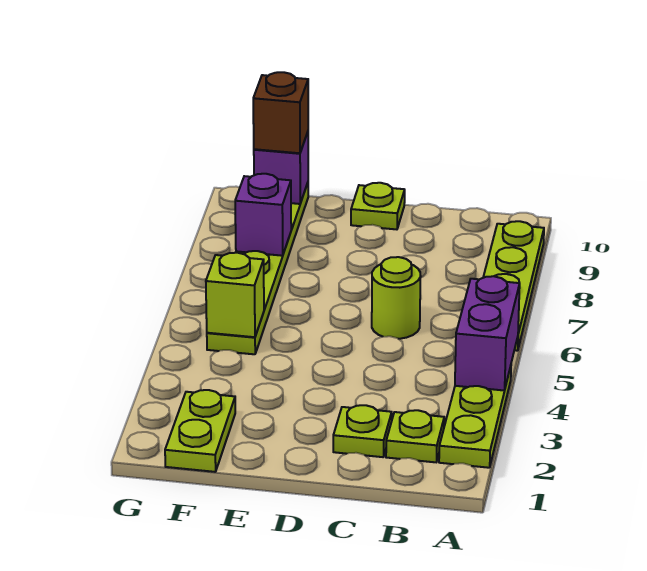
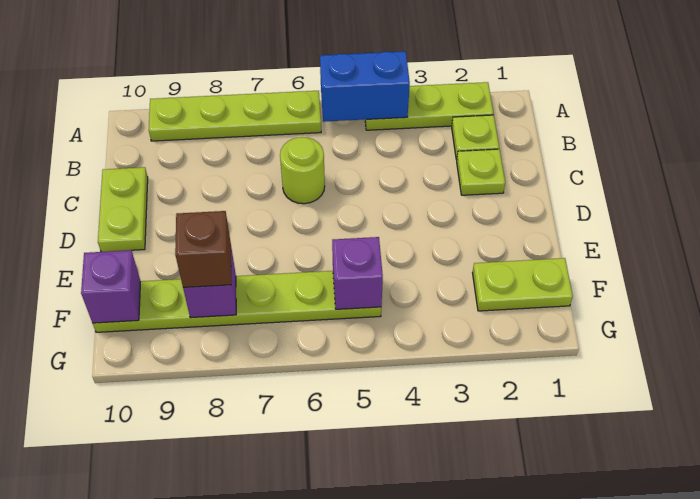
purple brick A4:A5 level 2 -> blue brick A4:A5 level 2
lime plate D10 level 1 -> lime plate C10:D10 level 1
lime brick F5 level 2 -> purple brick F5 level 2
brown brick F10 level 3 -> brown brick F8 level 3

